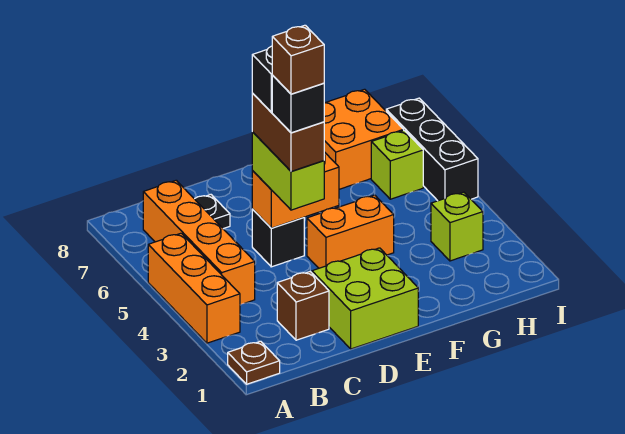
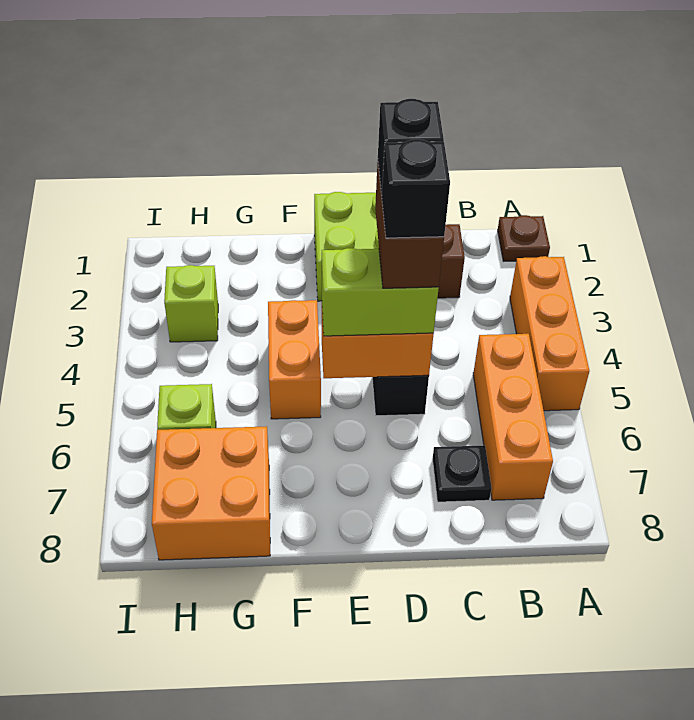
orange brick B4:B7 level 1 -> orange brick B5:B7 level 1
lime brick D4:D5 level 3 -> lime brick D5:E5 level 3
brown brick D4 level 6 -> none
orange brick E4:F4 level 1 -> orange brick F4:F5 level 1
black brick I5:I7 level 1 -> none

